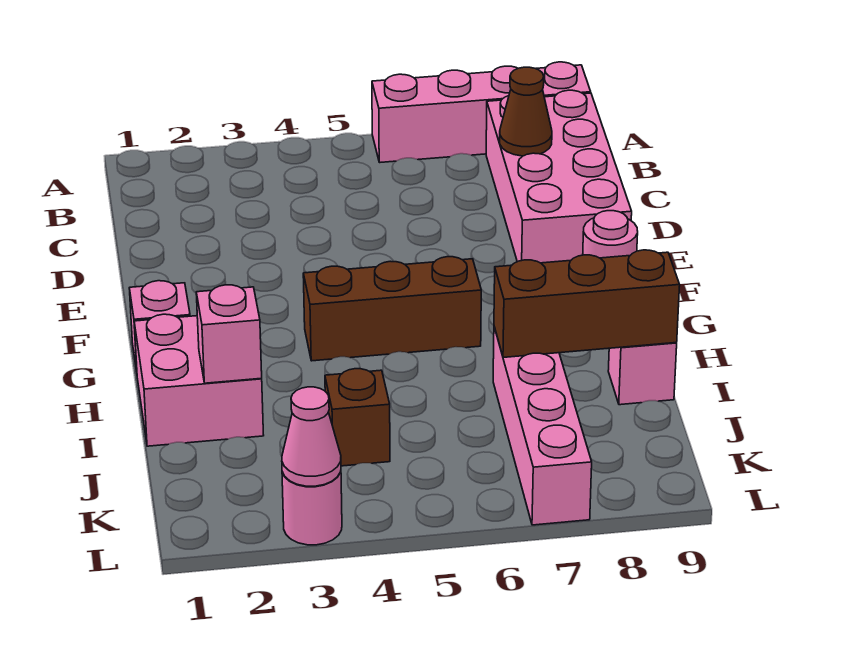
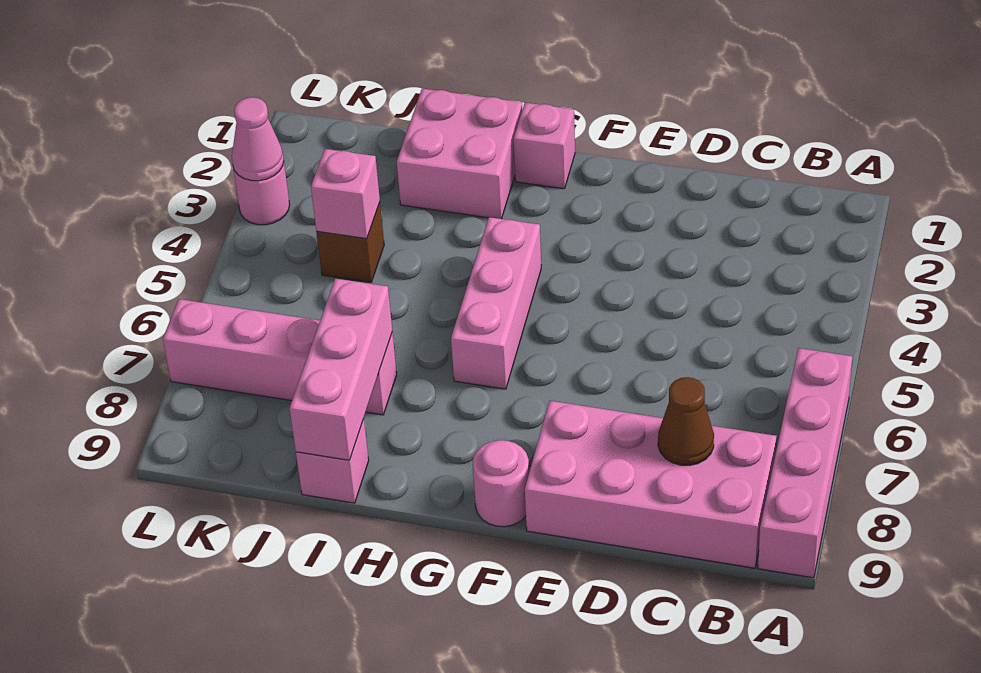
brown brick G4:G6 level 1 -> pink brick G4:G6 level 1
pink brick I2 level 2 -> pink brick J4 level 2
brown brick I7:I9 level 2 -> pink brick I7:I9 level 2

